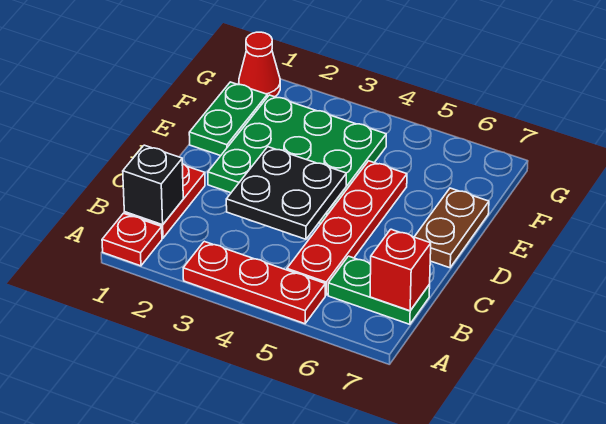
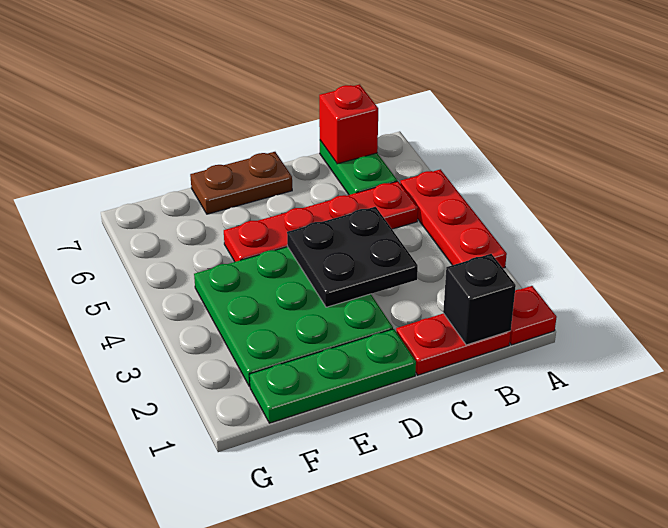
green plate E1:F1 level 1 -> green plate D1:F1 level 1
red cone G1 level 1 -> none

